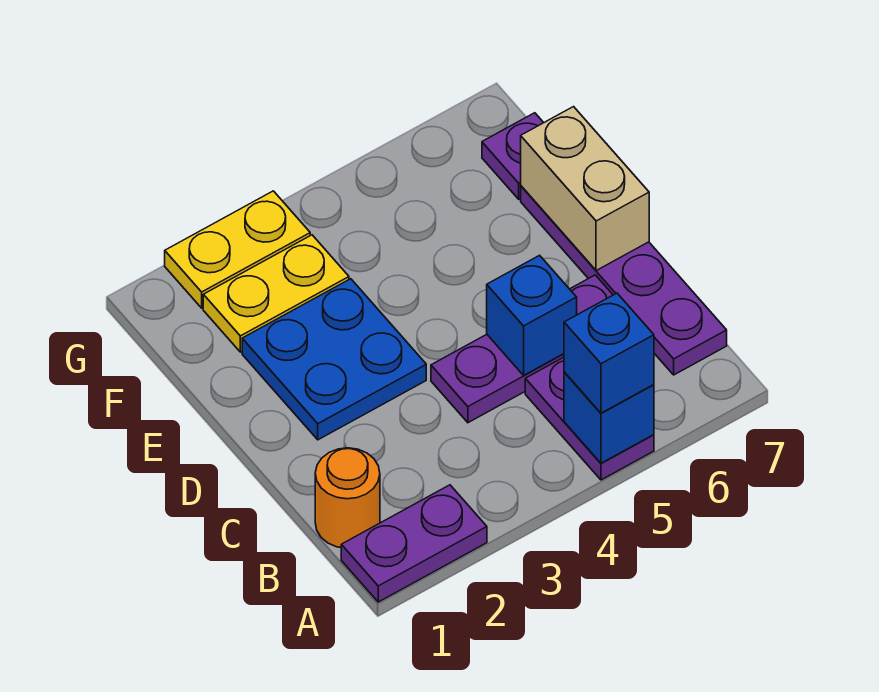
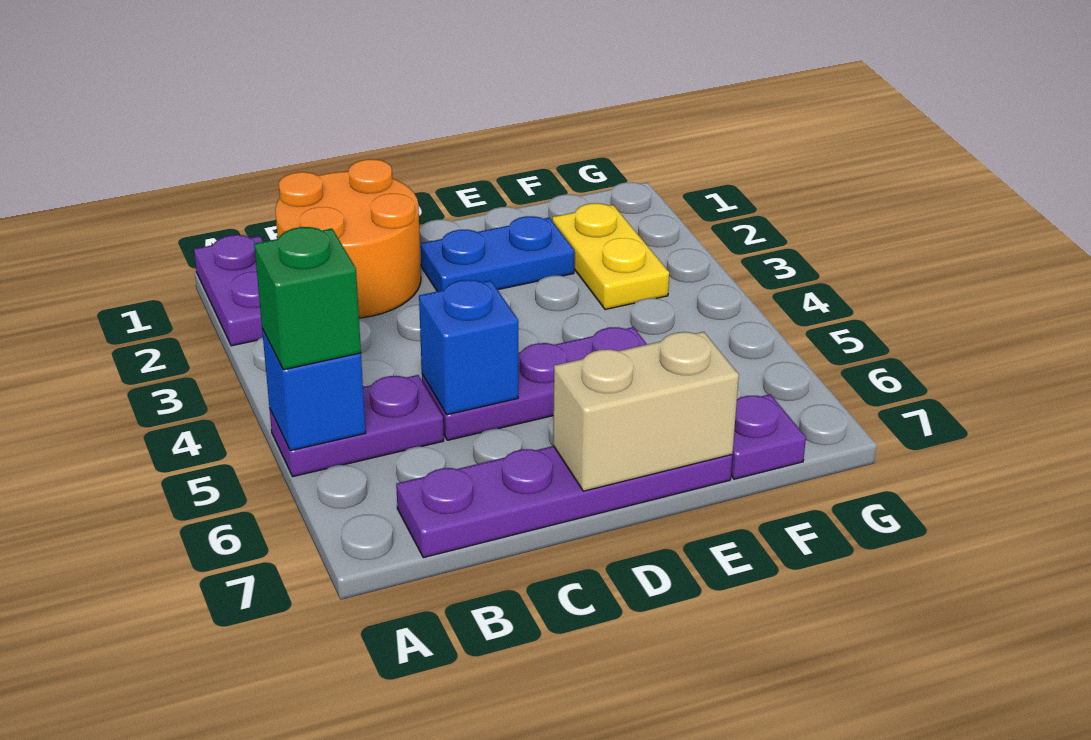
blue brick A5 level 3 -> green brick A5 level 3
orange round brick B1 level 1 -> orange round brick B1:C2 level 1
purple plate C4:C6 level 1 -> purple plate C5:E5 level 1
blue plate D2:E3 level 1 -> blue plate D2:E2 level 1
yellow plate G2:G3 level 1 -> none

